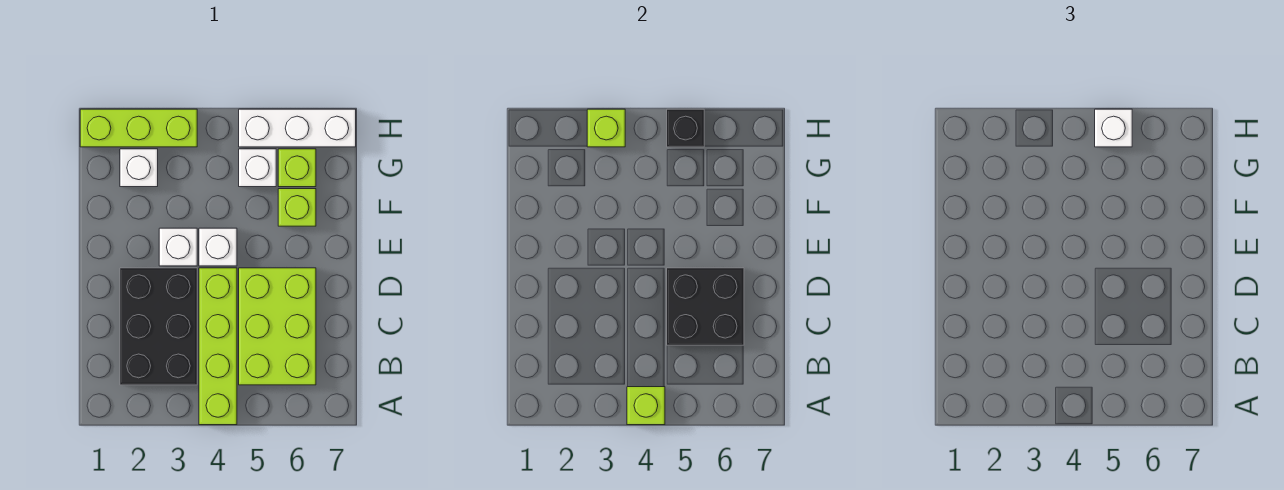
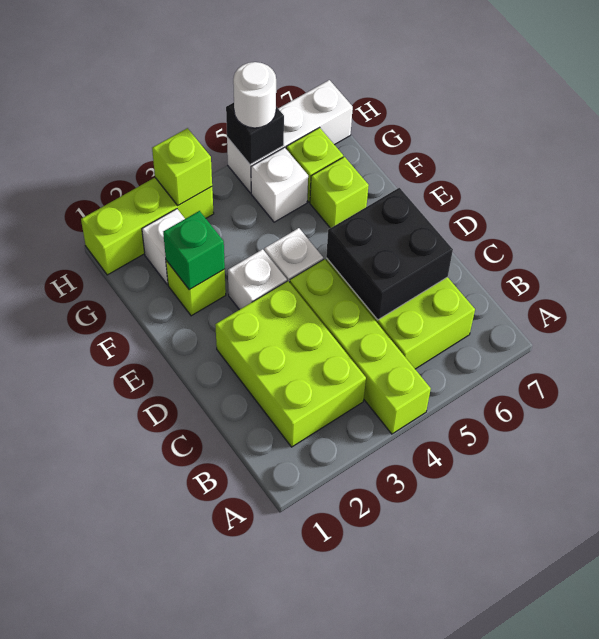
lime brick A4 level 2 -> lime brick F2 level 1
black brick B2:D3 level 1 -> lime brick B2:D3 level 1
none -> green brick F2 level 2
white brick H5 level 3 -> white round brick H5 level 3

